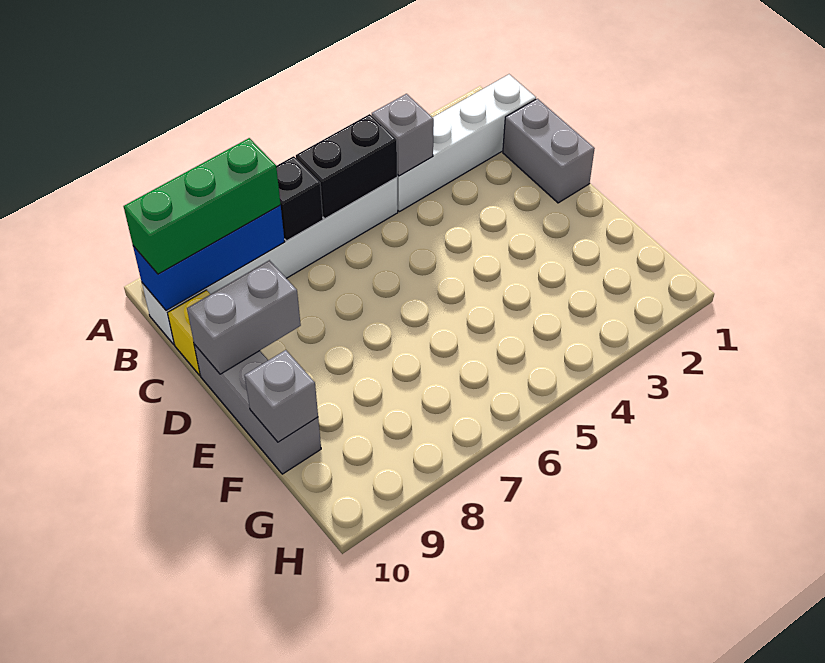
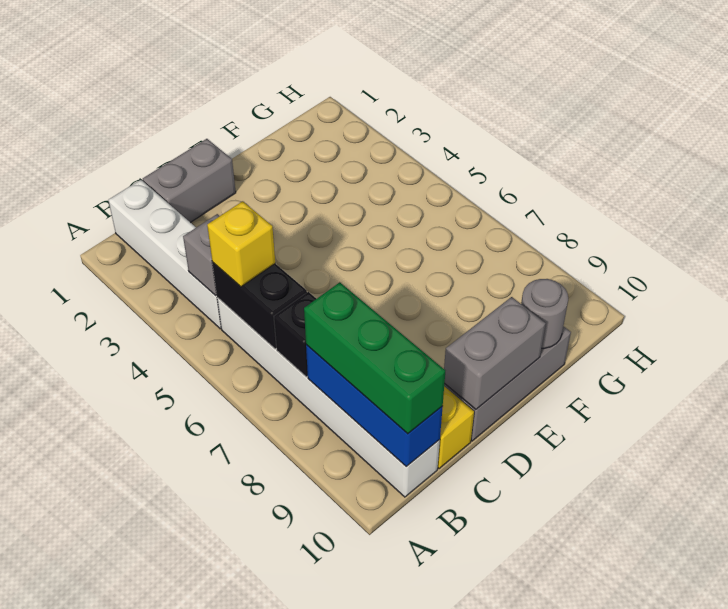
none -> yellow brick B5 level 3
grey brick D9:D10 level 2 -> grey brick D10:E10 level 2
grey brick F10 level 2 -> grey round brick F10 level 2

